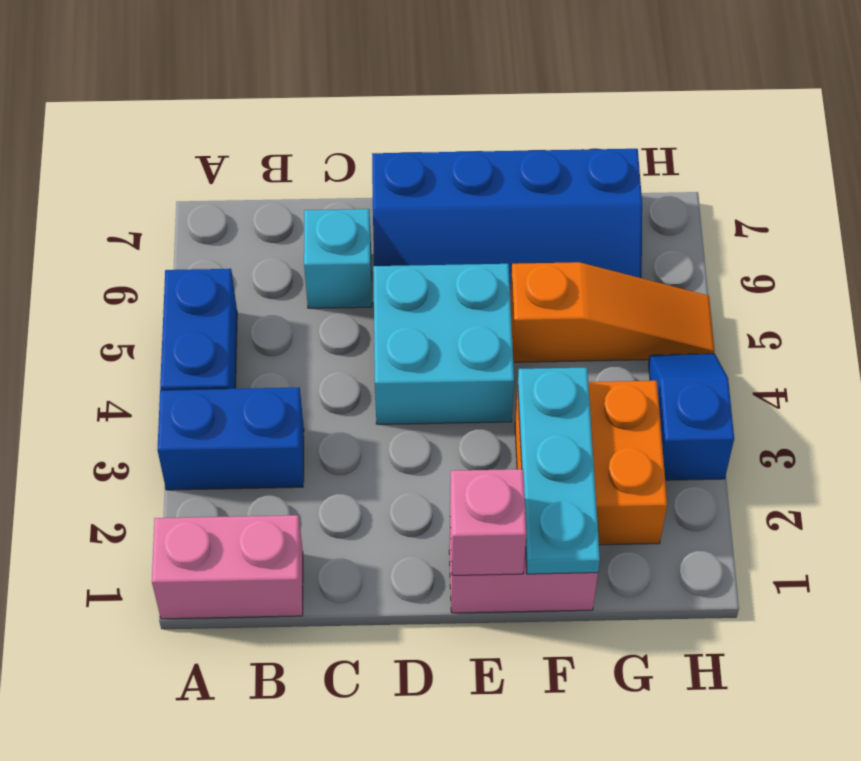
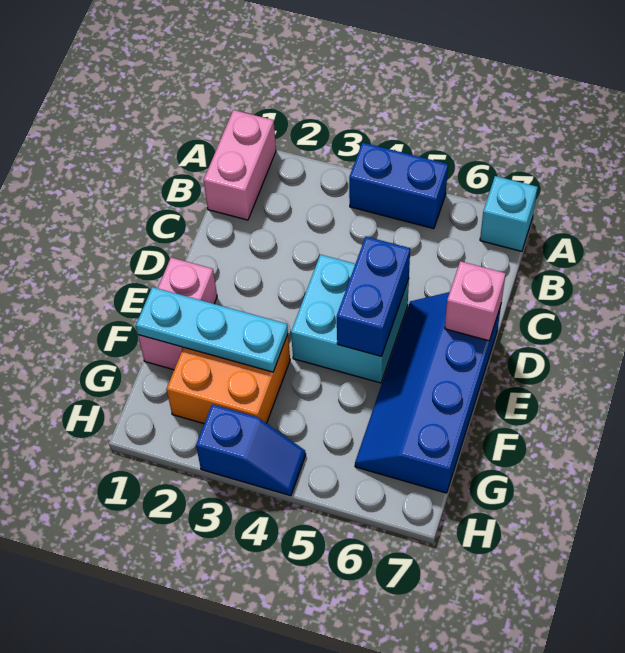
blue brick A3:B3 level 1 -> blue brick D5:E5 level 2
cyan brick C6 level 1 -> cyan brick A7 level 1
pink brick E1 level 2 -> pink brick D7 level 2
orange slope F5:H5 level 1 top F -> none

